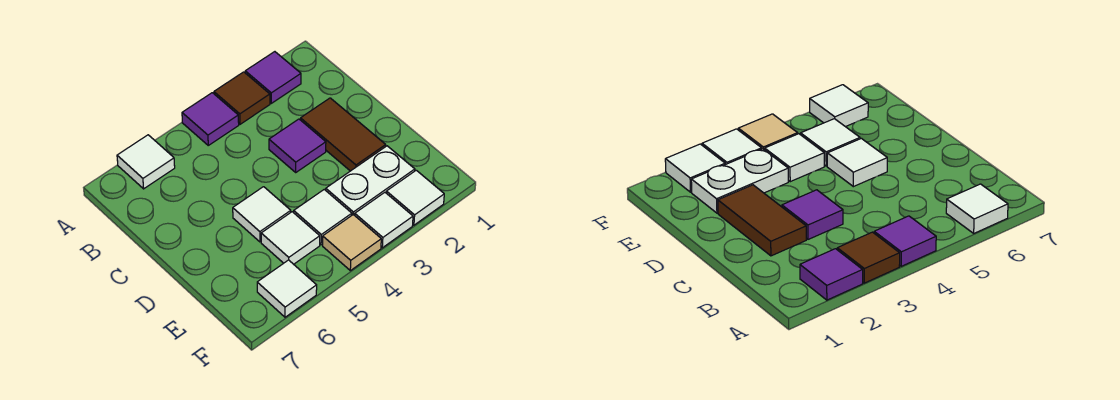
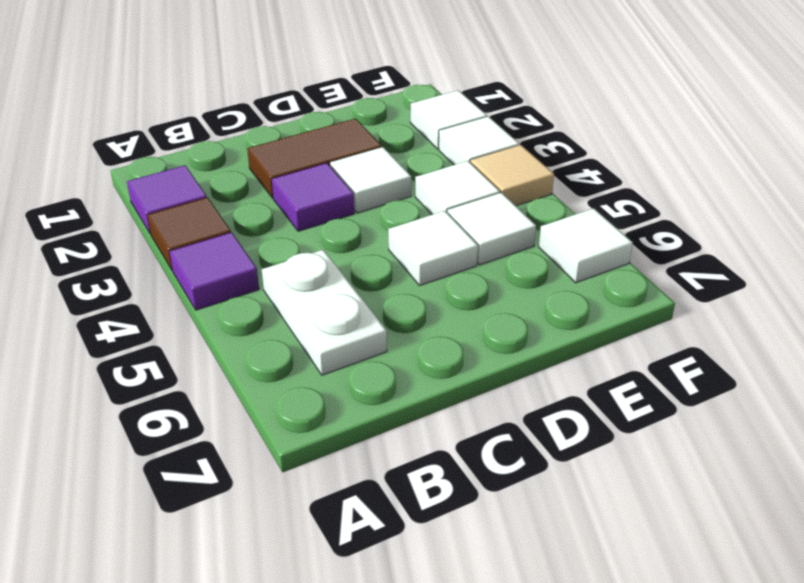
white tile A6 level 1 -> white tile D3 level 1
white plate E2:E3 level 1 -> white plate B5:B6 level 1

